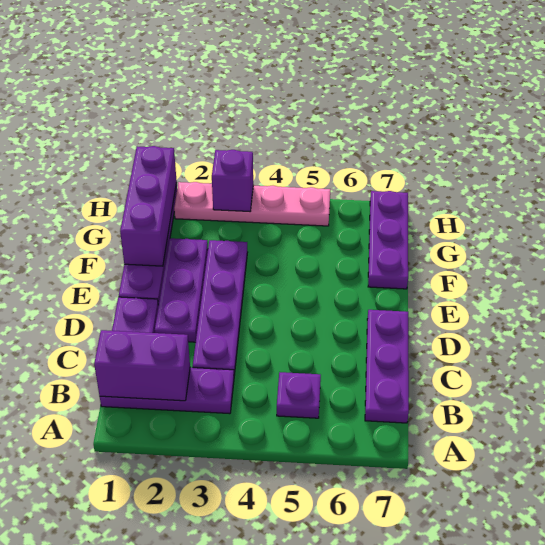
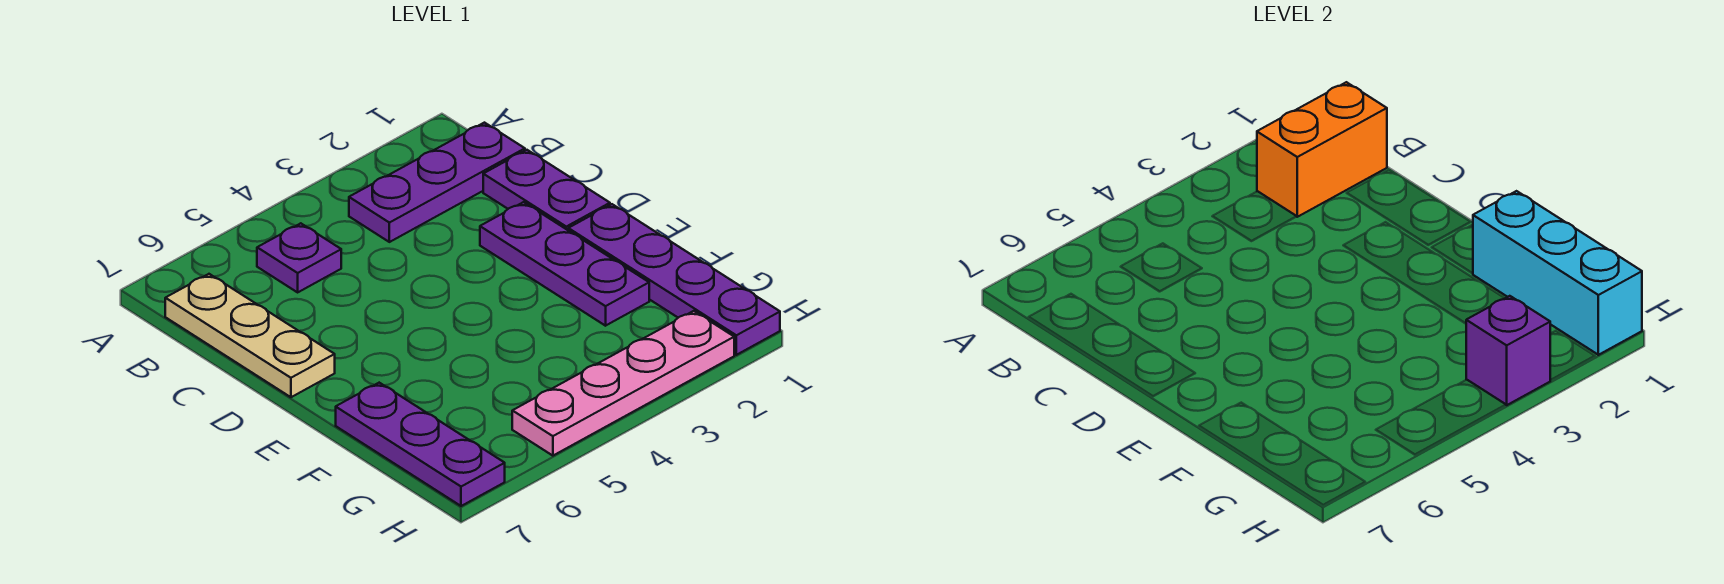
purple brick B1:B2 level 2 -> orange brick B1:B2 level 2
purple plate B7:D7 level 1 -> tan plate B7:D7 level 1
purple plate C3:F3 level 1 -> none
purple brick F1:H1 level 2 -> cyan brick F1:H1 level 2

